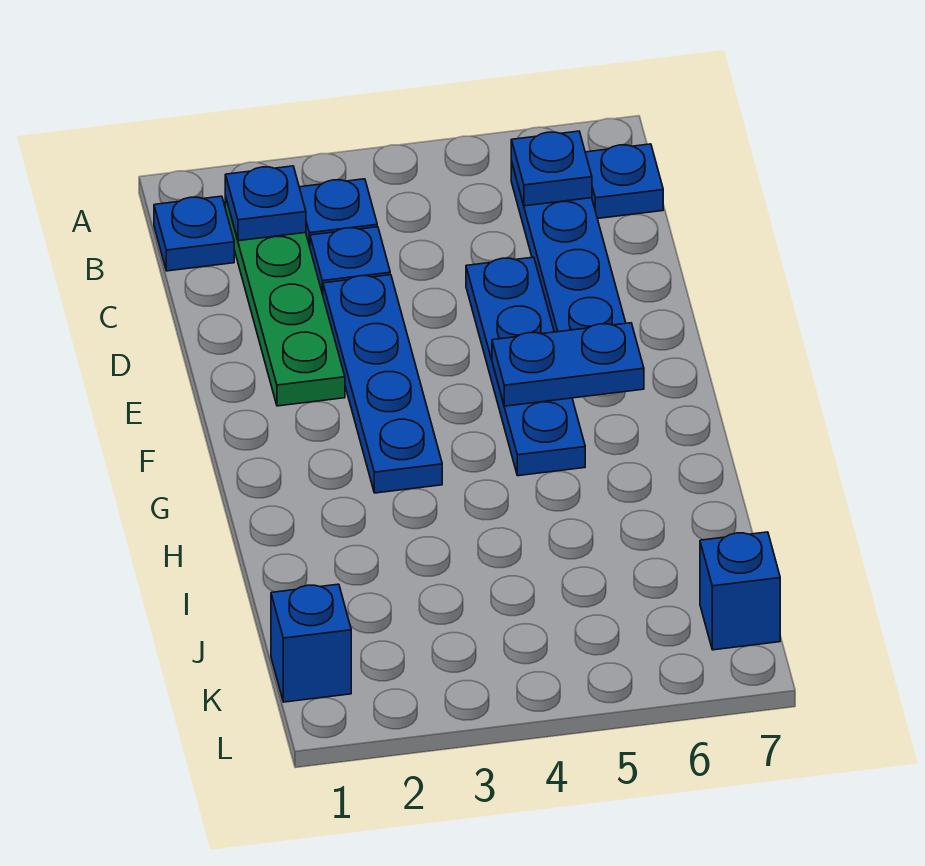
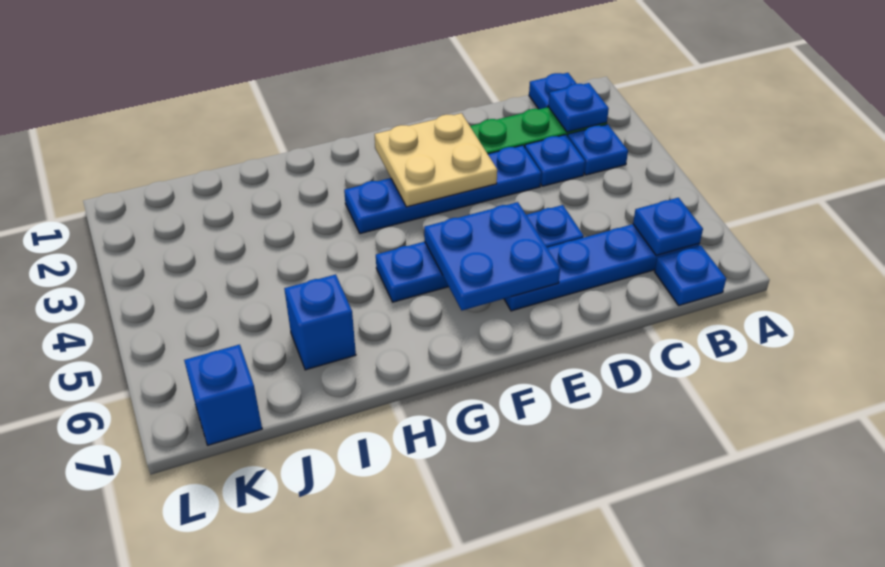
none -> tan plate E2:F3 level 2
blue plate F5:F6 level 2 -> blue plate E5:F6 level 2
blue brick K1 level 1 -> blue brick I6 level 1

